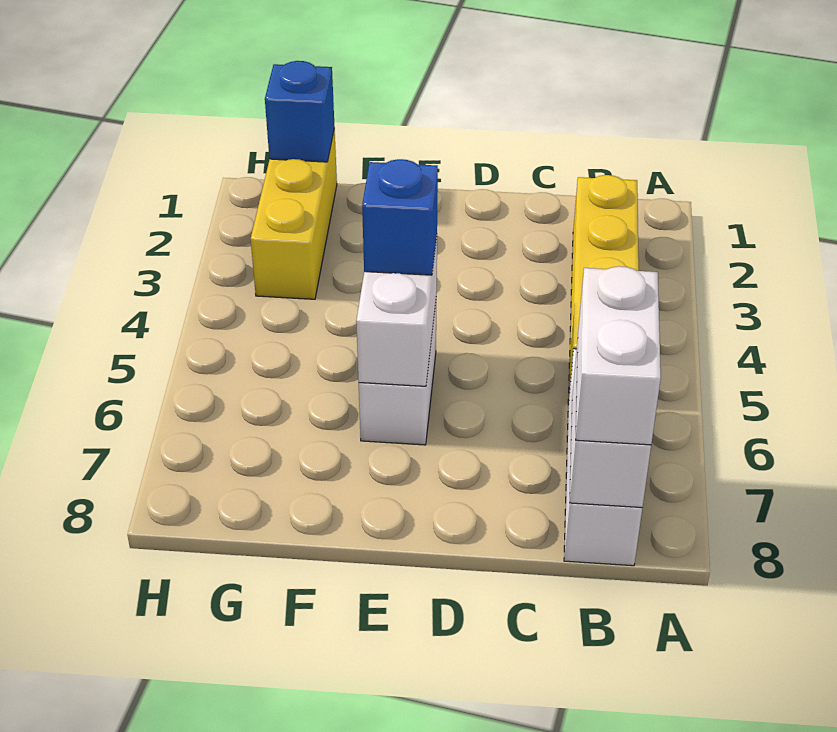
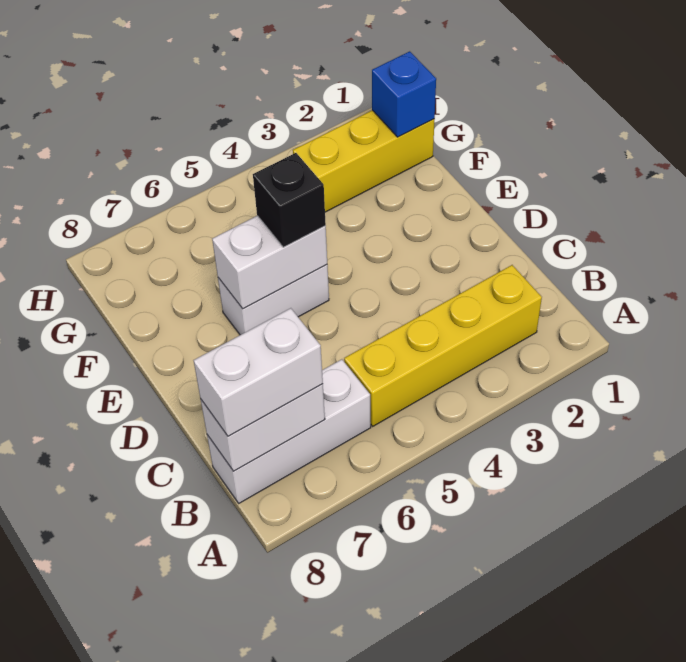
blue brick E5 level 3 -> black brick E5 level 3

